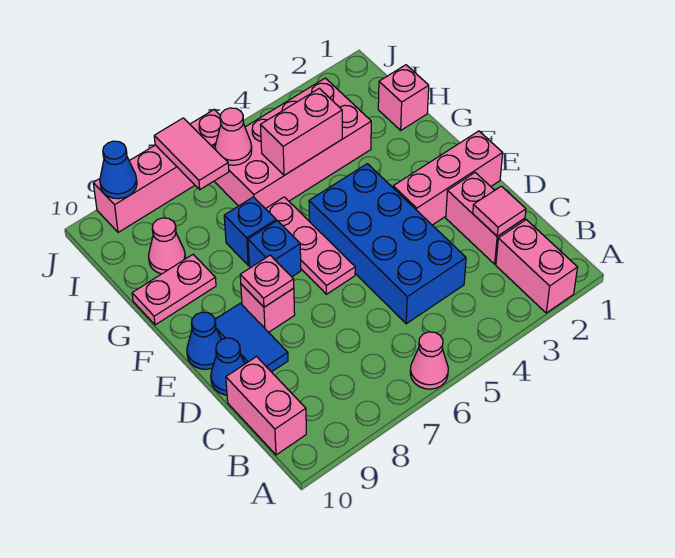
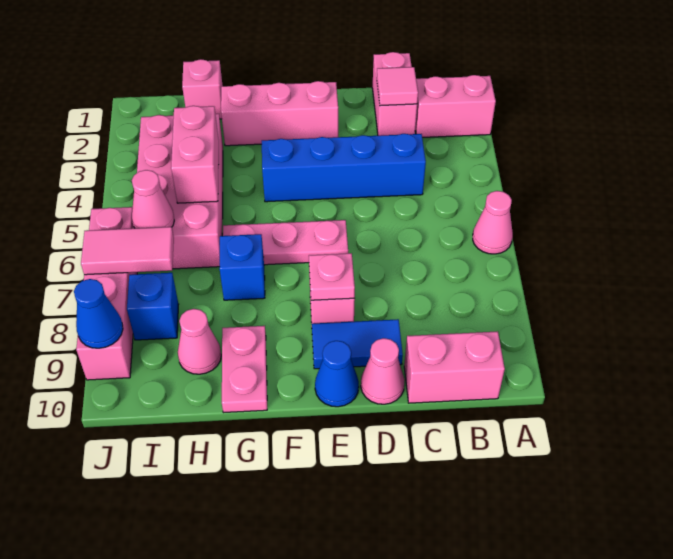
pink brick C2:D2 level 1 -> pink brick C1:C2 level 1
blue brick C4:F5 level 1 -> blue brick C4:F4 level 1
blue cone D10 level 1 -> pink cone D10 level 1
pink brick E1:E3 level 1 -> pink brick E2:G2 level 1
blue brick F7 level 1 -> blue brick I8 level 1

